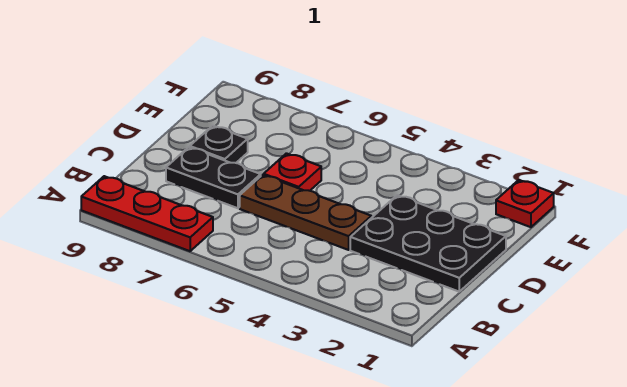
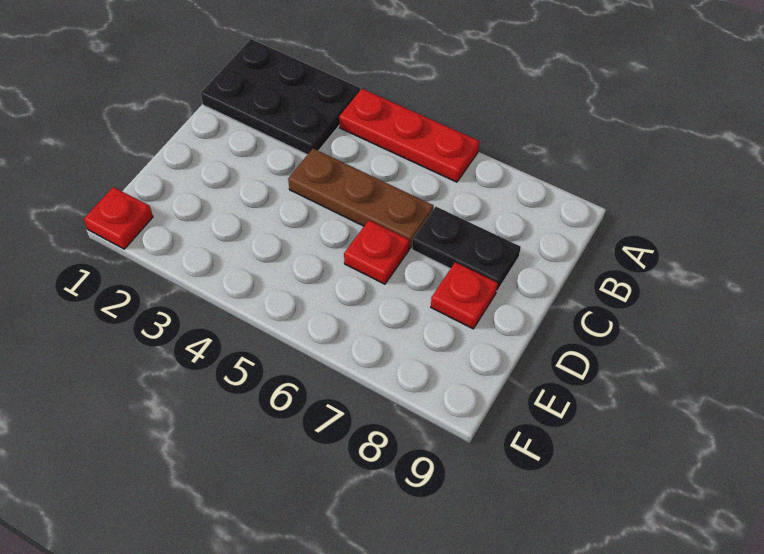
red plate A7:A9 level 1 -> red plate A4:A6 level 1
black plate C1:D3 level 1 -> black plate A1:B3 level 1
black plate D8 level 1 -> red plate D8 level 1

